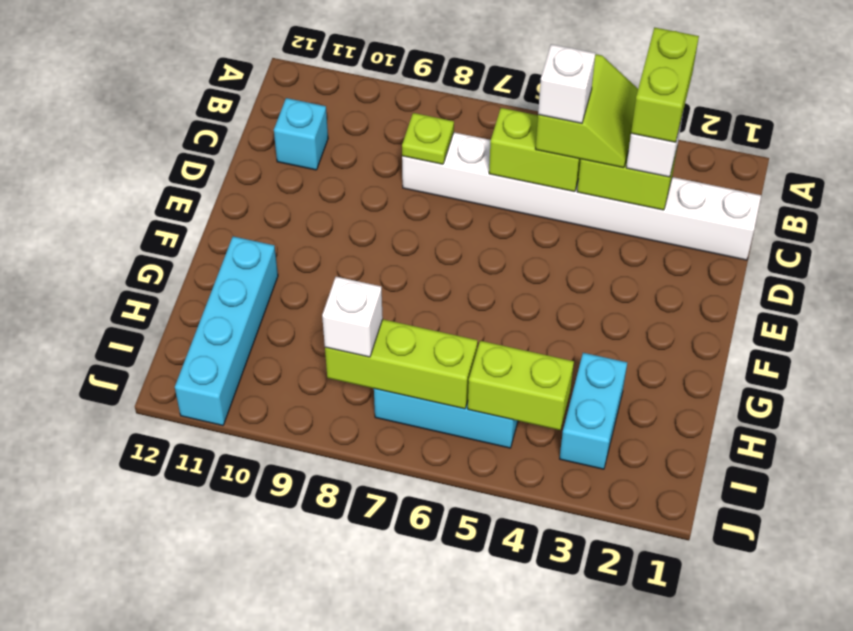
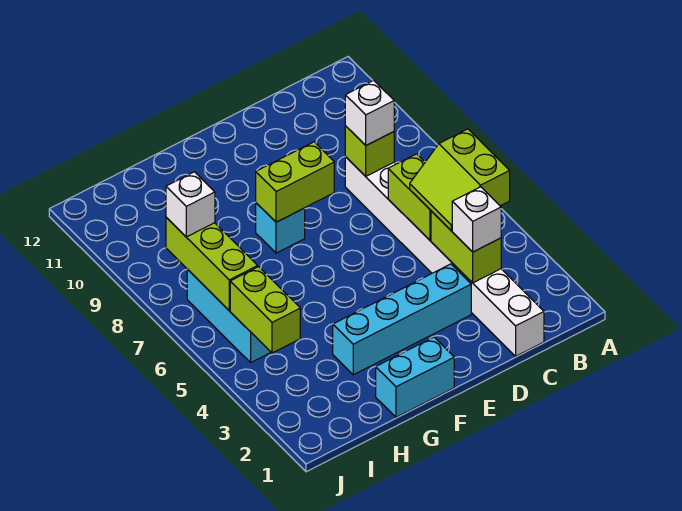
lime brick B3:C3 level 4 -> lime brick E8:F8 level 2
lime slope B4:C5 level 3 top 5 -> lime slope B4:C5 level 3 top B
white brick C5 level 4 -> white brick C8 level 3
lime plate C8 level 2 -> lime brick C8 level 2
cyan brick C11 level 1 -> cyan brick F8 level 1
cyan brick G11:J11 level 1 -> cyan brick D3:G3 level 1
cyan brick H3:I3 level 1 -> cyan brick F1:G1 level 1

